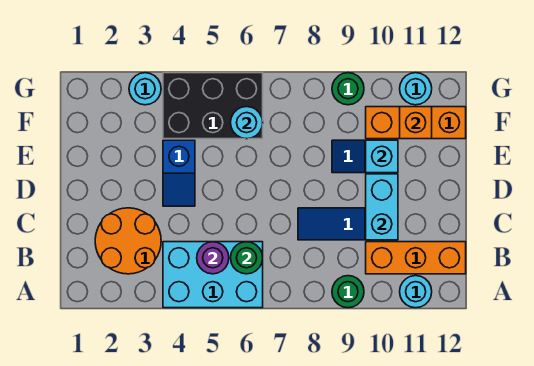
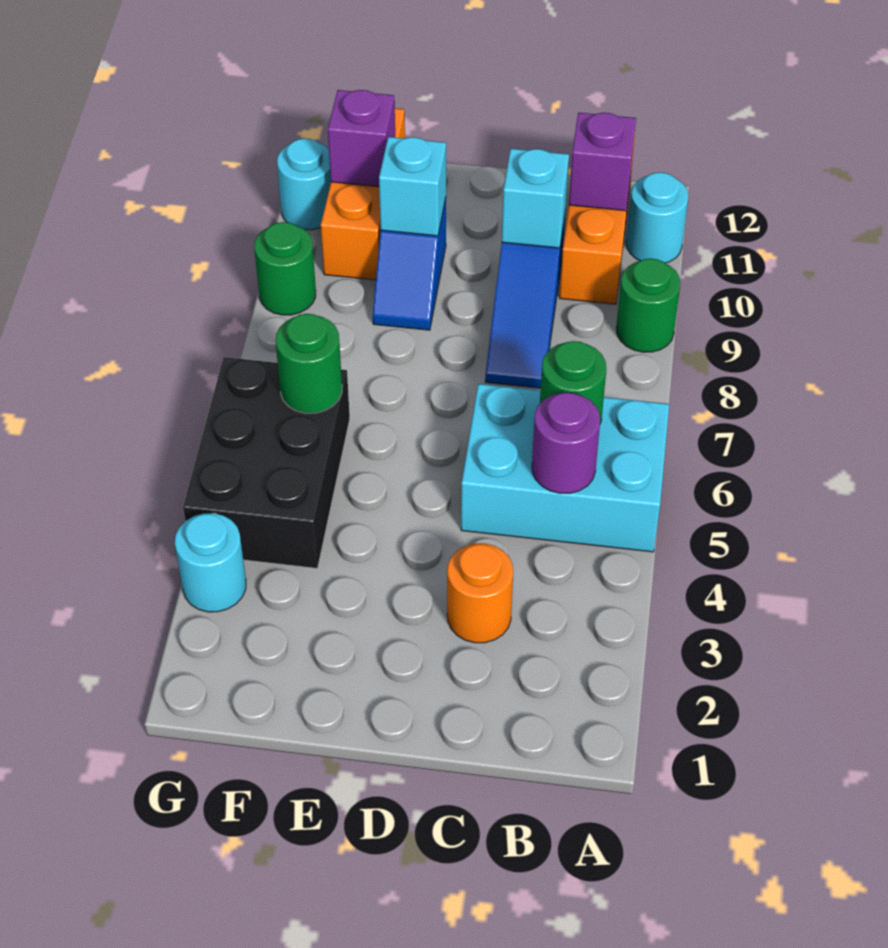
cyan brick A4:B6 level 1 -> cyan brick A5:C6 level 1
orange round brick B2:C3 level 1 -> orange round brick C3 level 1
none -> purple brick B11 level 2
cyan brick C10:D10 level 2 -> cyan brick C10 level 2
blue slope D4:E4 level 1 top E -> none
cyan round brick F6 level 2 -> green round brick F6 level 2
orange brick F11 level 2 -> purple brick F11 level 2

